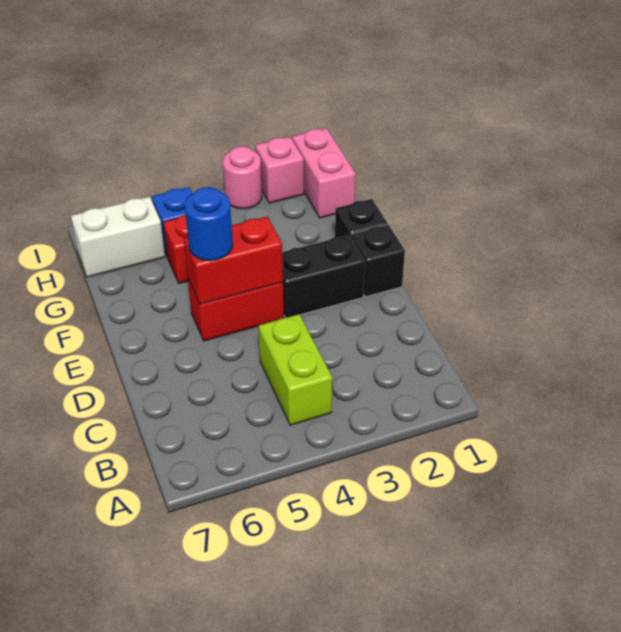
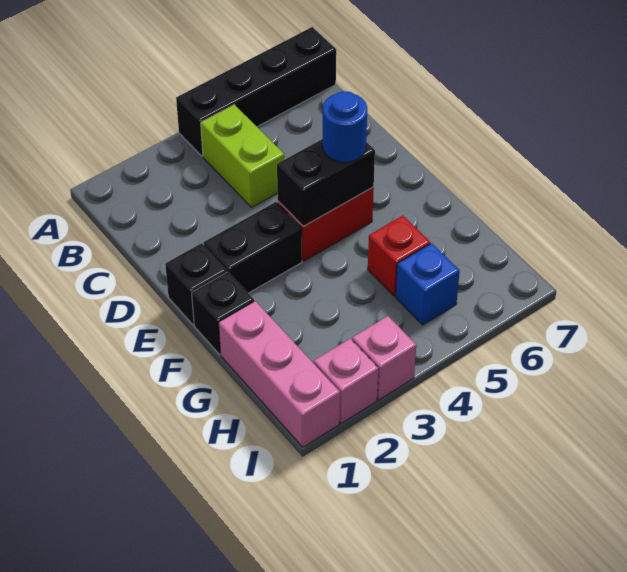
none -> black brick A4:A7 level 1
red brick E4:E5 level 2 -> black brick E4:E5 level 2
pink brick H1:I1 level 1 -> pink brick G1:I1 level 1
white brick H6:H7 level 1 -> none
pink round brick I3 level 1 -> pink brick I3 level 1

